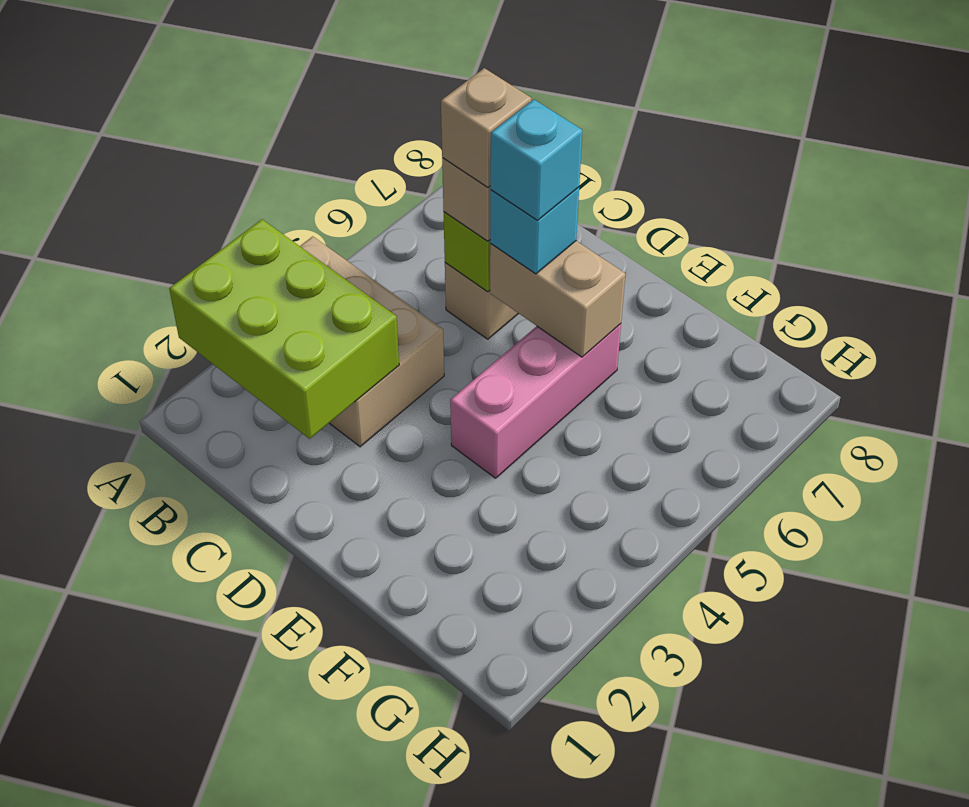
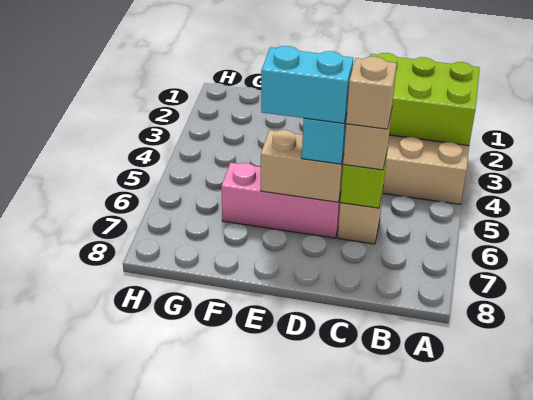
cyan brick D6 level 4 -> cyan brick D6:E6 level 4
pink brick E4:E6 level 1 -> pink brick D6:F6 level 1

